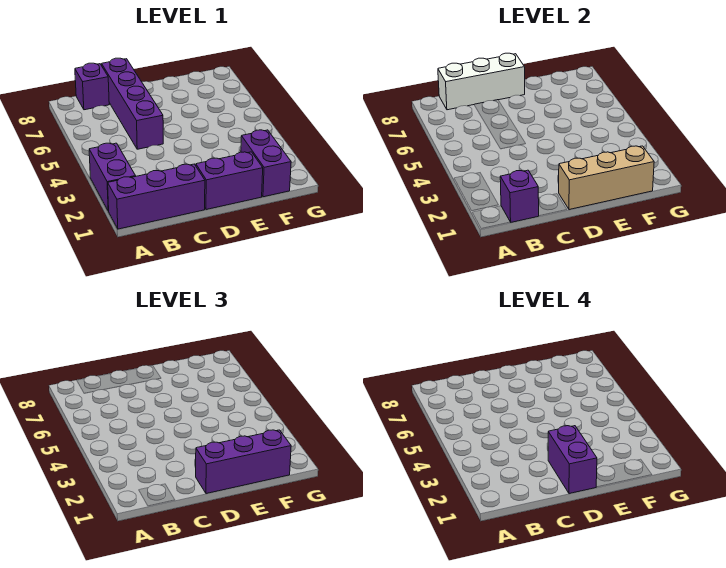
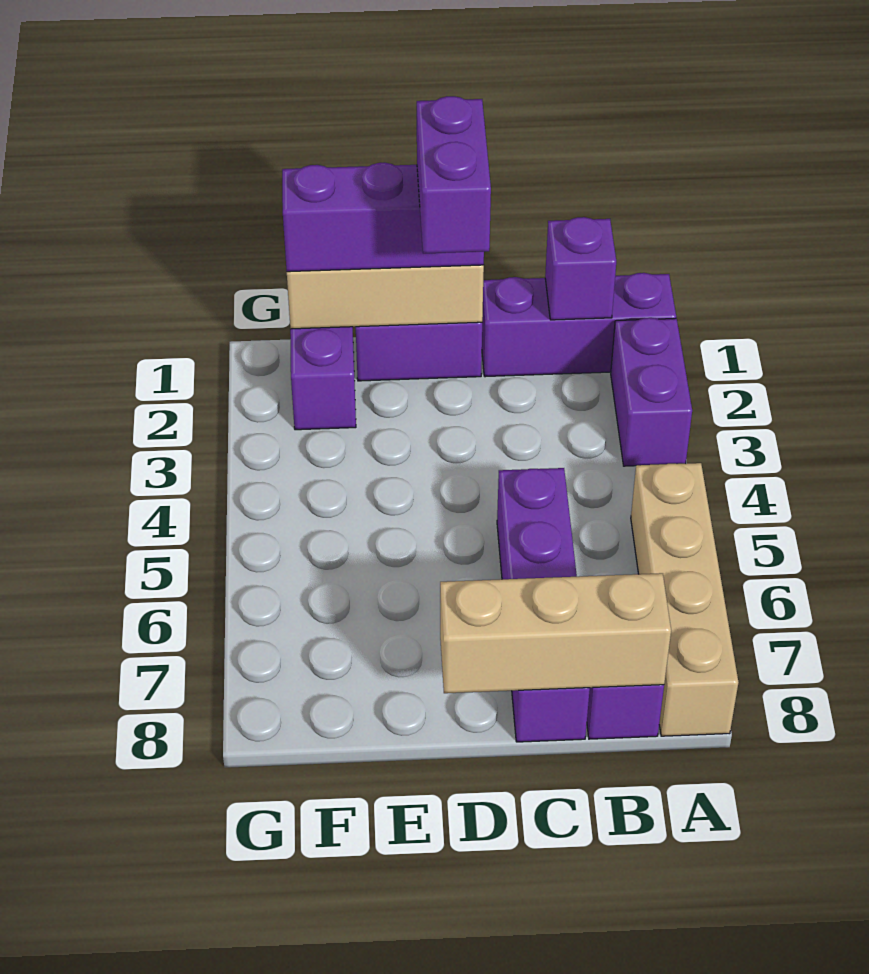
none -> tan brick A5:A8 level 1
white brick B8:D8 level 2 -> tan brick B8:D8 level 2

